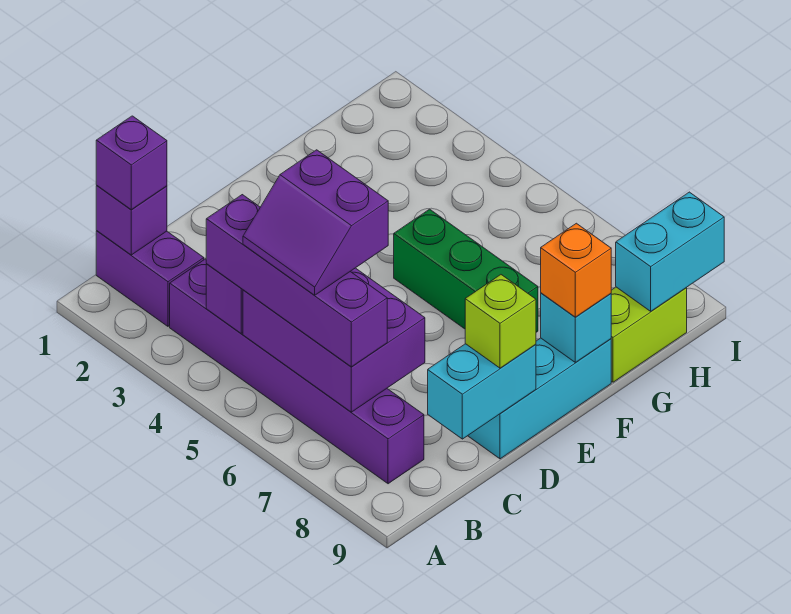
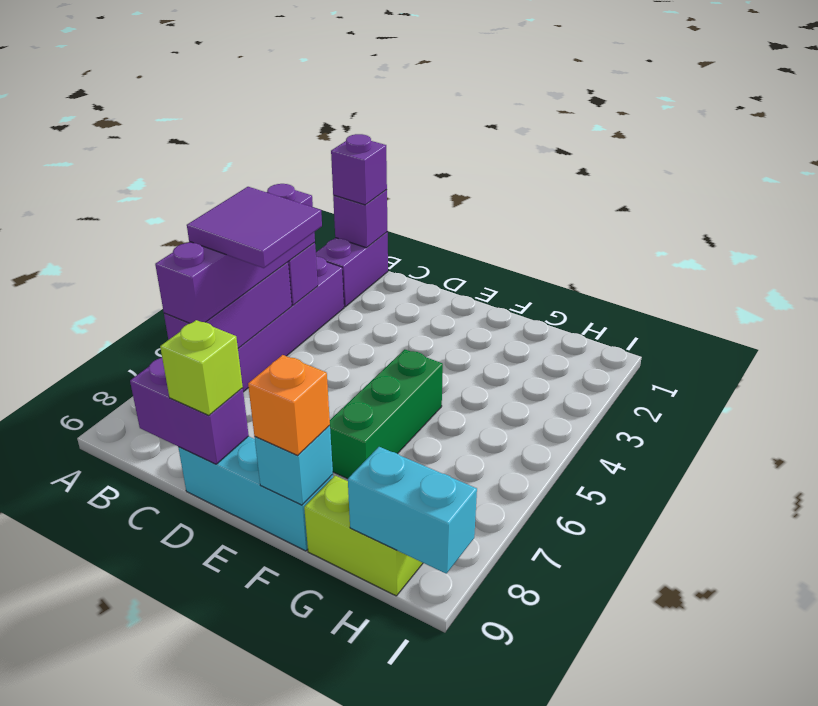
purple brick B5:C7 level 2 -> purple brick B5:B7 level 2
purple slope B5:C6 level 4 top C -> purple tile B5:C6 level 4
cyan brick C9:D9 level 2 -> purple brick C9:D9 level 2

